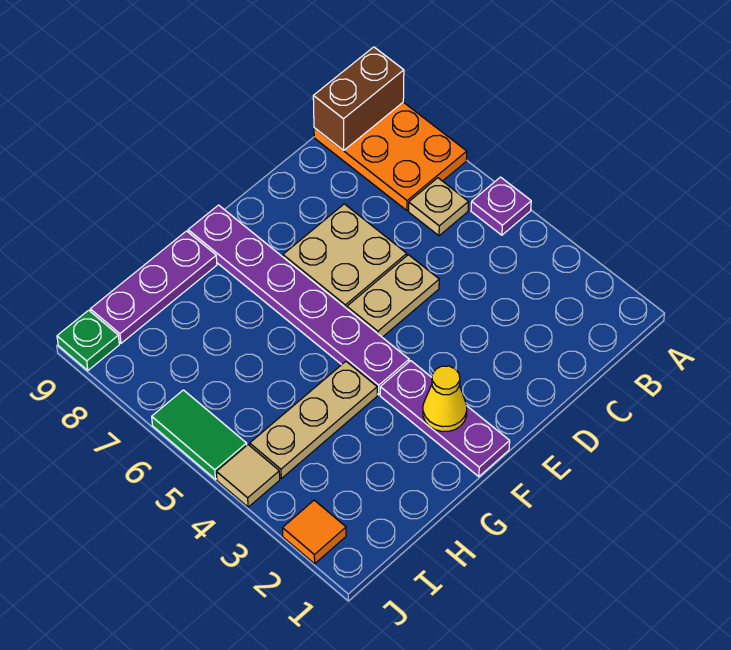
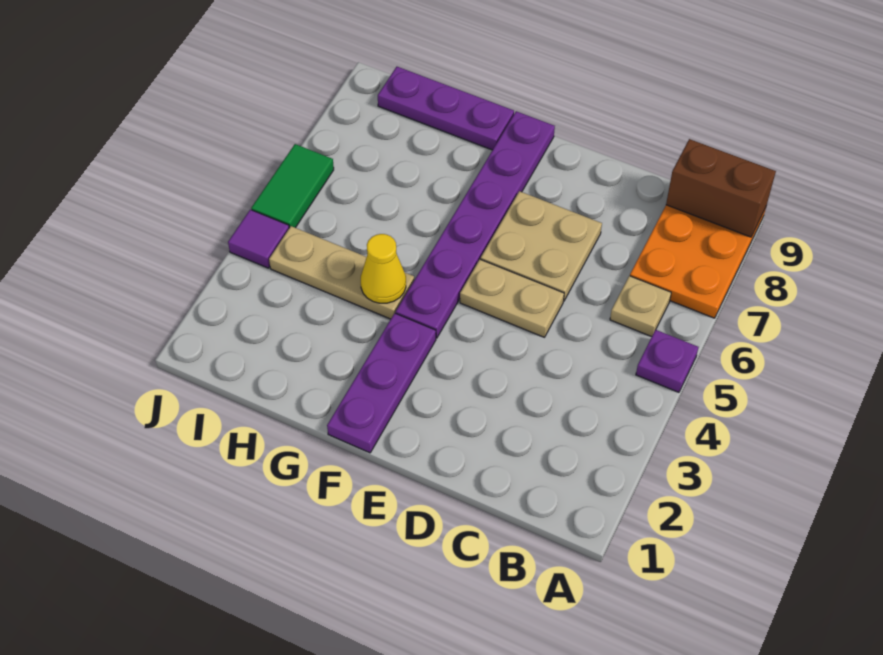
yellow cone F2 level 2 -> yellow cone G4 level 2
orange tile J2 level 1 -> none
tan tile J4 level 1 -> purple tile J4 level 1
green plate J9 level 1 -> none

